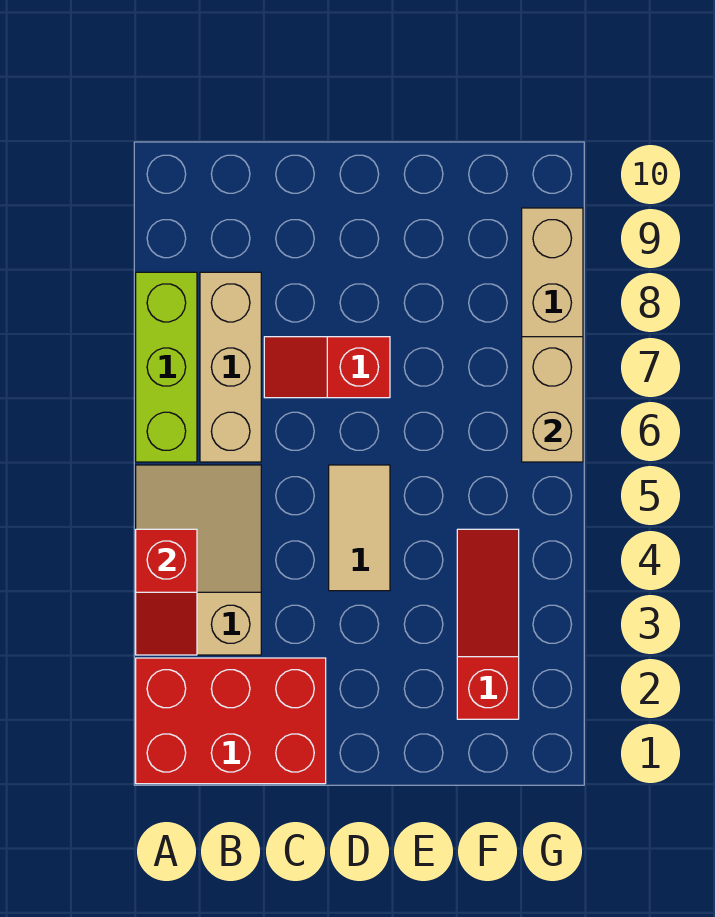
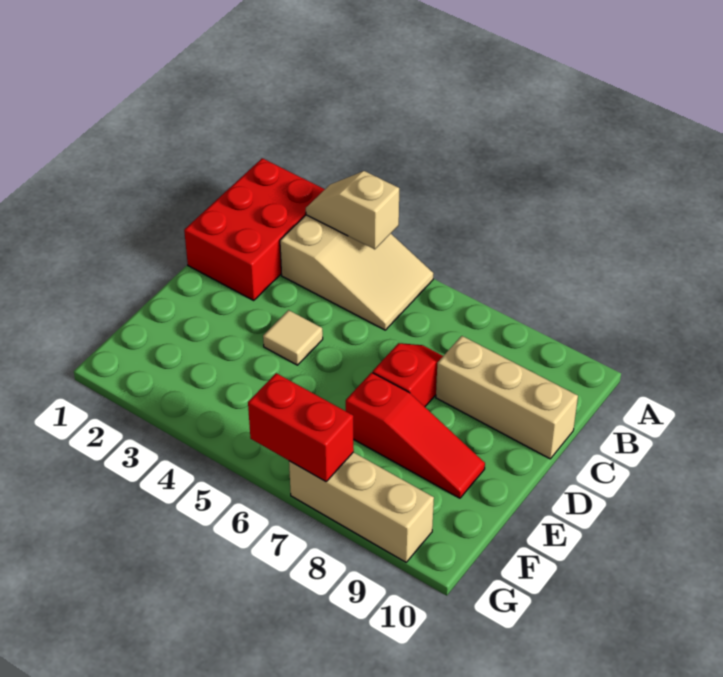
red slope A3:A4 level 2 top 4 -> tan slope A3:A4 level 2 top 4
lime brick A6:A8 level 1 -> none
tan brick B6:B8 level 1 -> tan brick C8:C10 level 1
tan tile D4:D5 level 1 -> tan tile D4 level 1
red slope F2:F4 level 1 top 2 -> red slope E7:E9 level 1 top 7
tan brick G6:G7 level 2 -> red brick G6:G7 level 2

